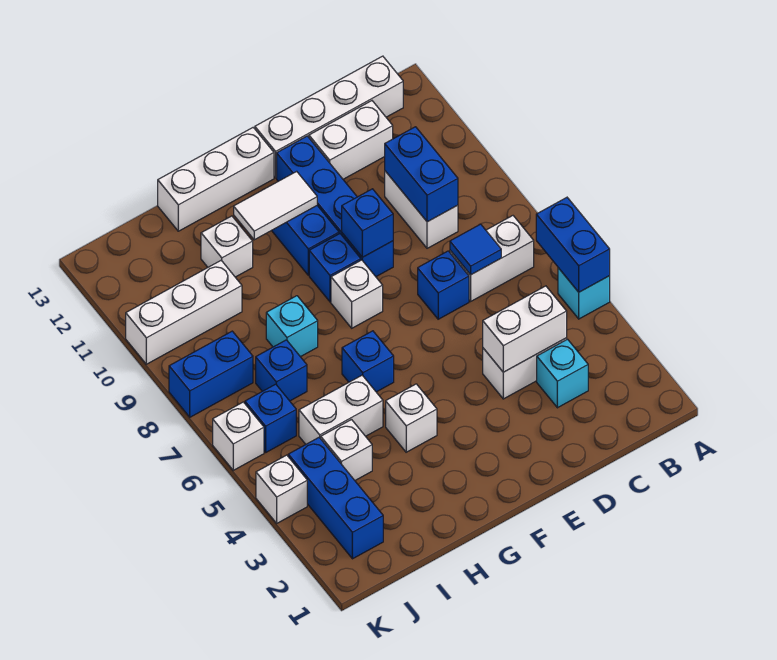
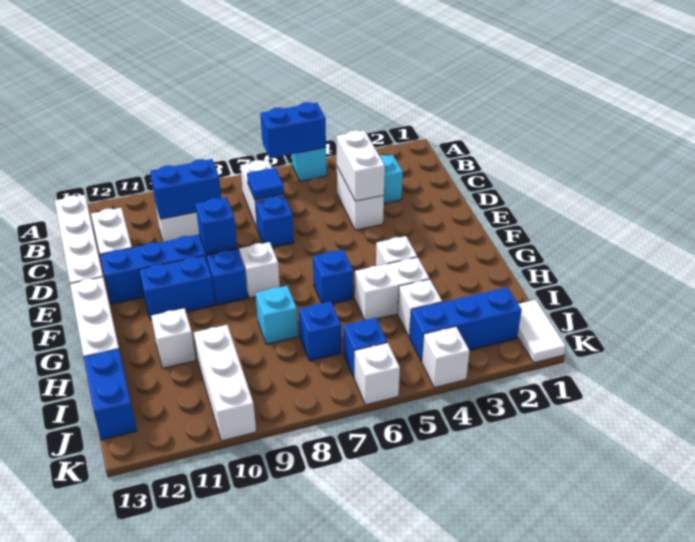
white tile F11:G11 level 2 -> white tile J1:K1 level 1
white brick H5:I5 level 1 -> white brick H4:H5 level 1
blue brick J8:K8 level 1 -> blue brick I13:J13 level 1

